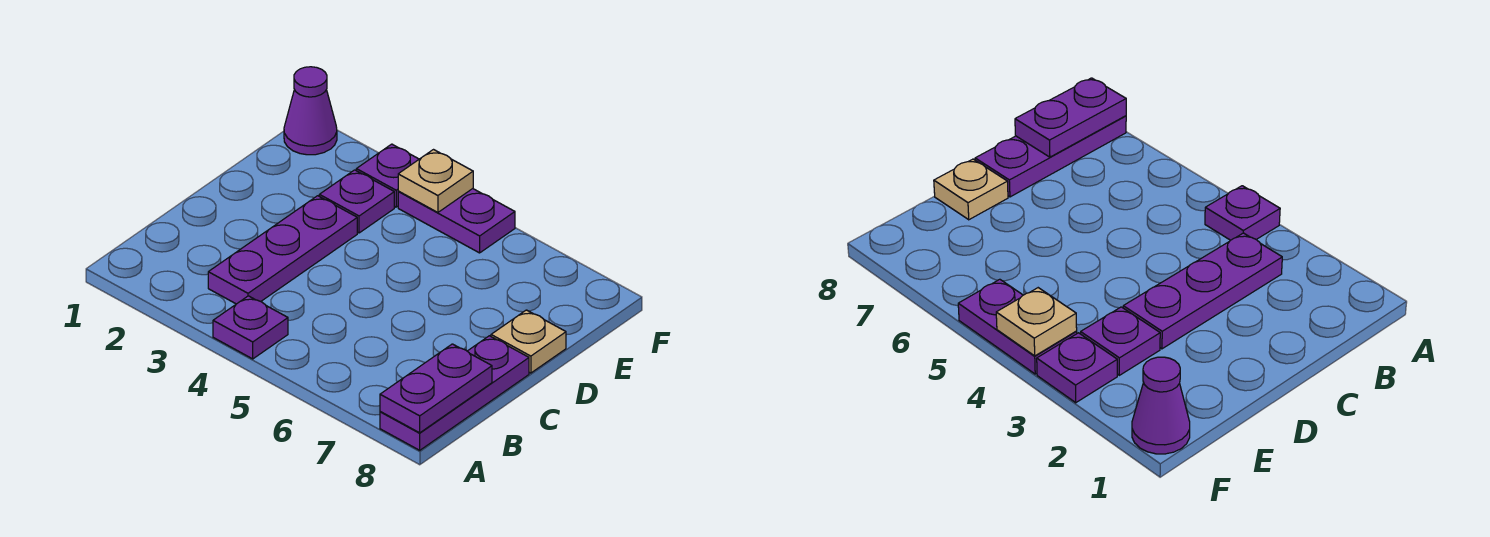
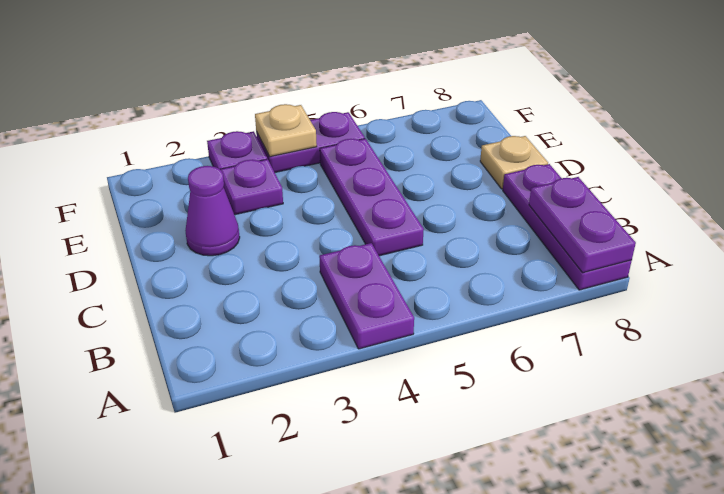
purple plate A4 level 1 -> purple plate A4:B4 level 1
purple plate B3:D3 level 1 -> purple plate C5:E5 level 1
purple cone F1 level 1 -> purple cone D2 level 1

